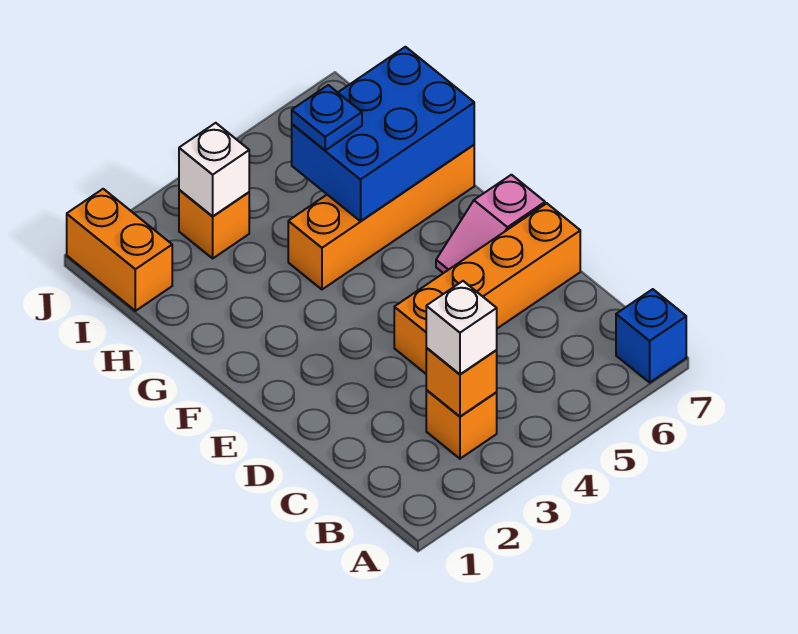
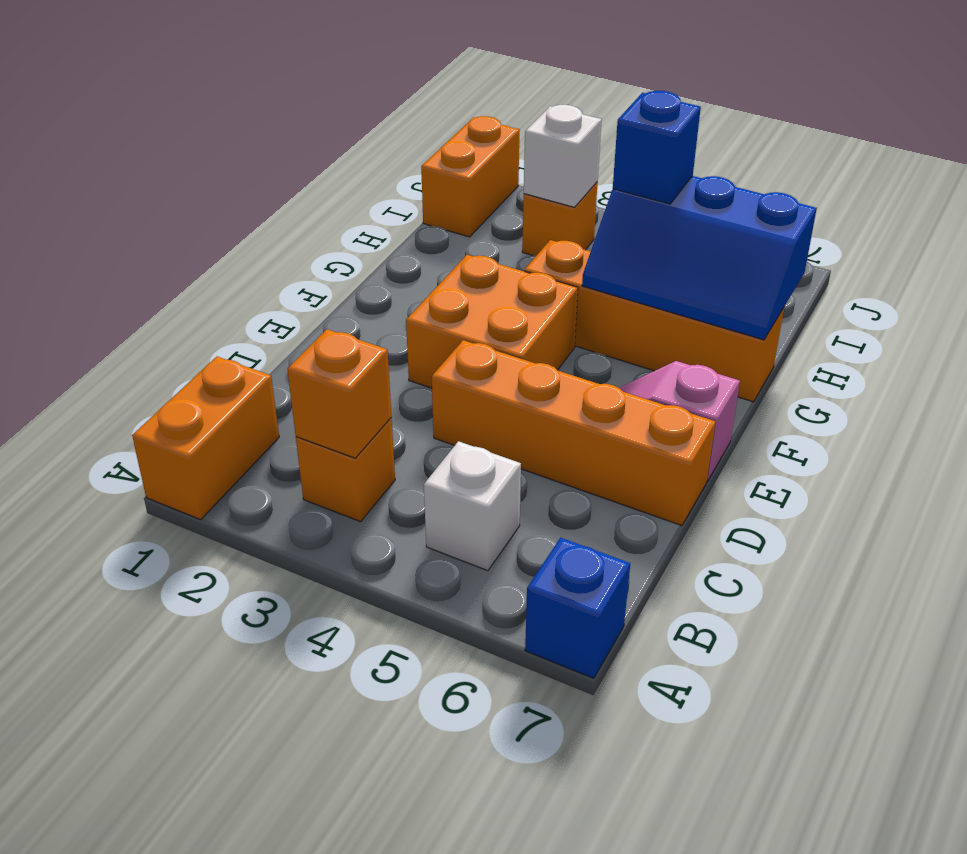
none -> orange brick A1:B1 level 1
white brick B3 level 3 -> white brick B5 level 1
none -> orange brick E3:F4 level 1
blue brick G5:H7 level 2 -> blue slope G5:H7 level 2 top H
blue plate H5 level 3 -> blue brick H5 level 3

